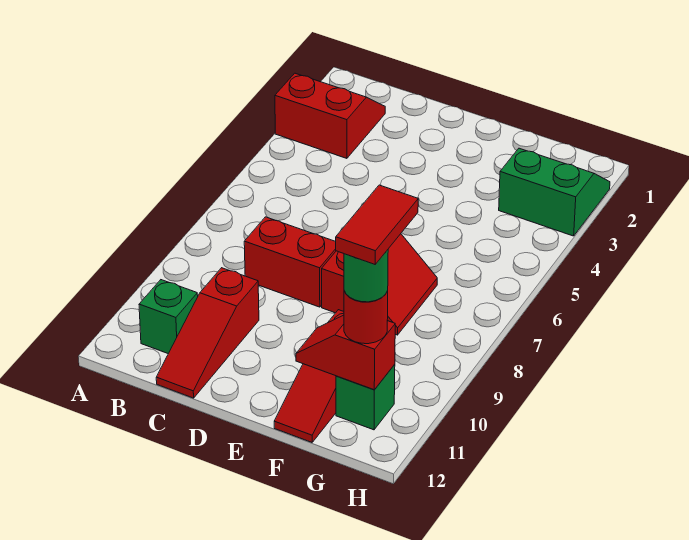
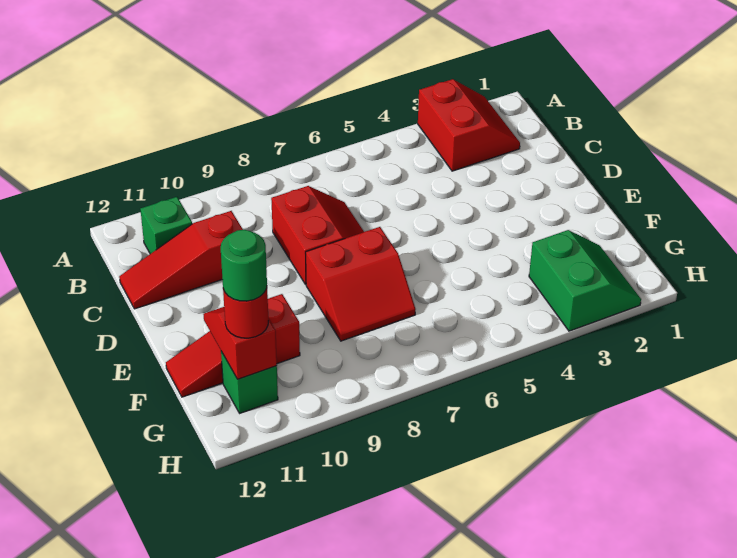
red tile G10:G11 level 5 -> none

